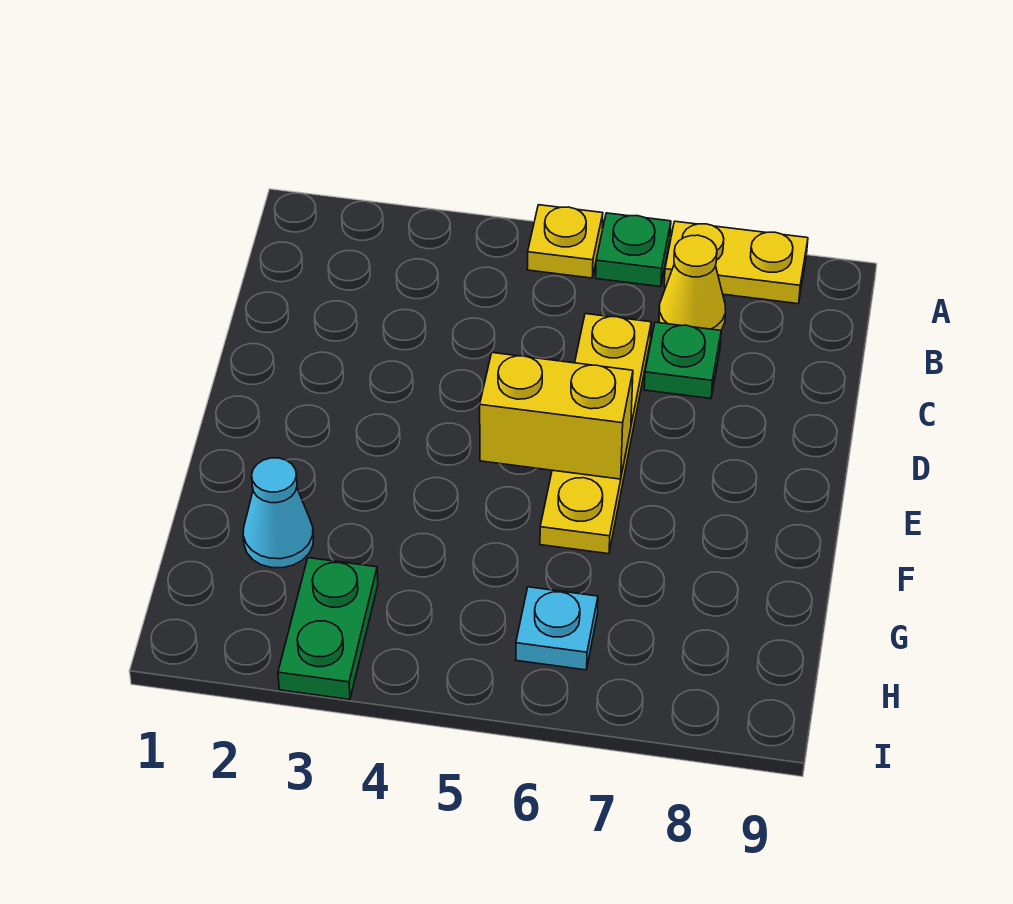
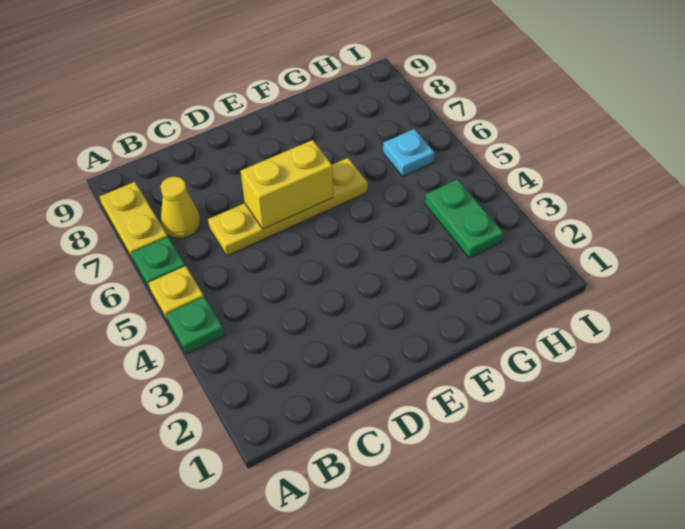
green plate C7 level 1 -> green plate A4 level 1
yellow brick E5:E6 level 2 -> yellow brick D6:E6 level 2
cyan cone G2 level 1 -> none
green plate H3:I3 level 1 -> green plate H3:H4 level 1

